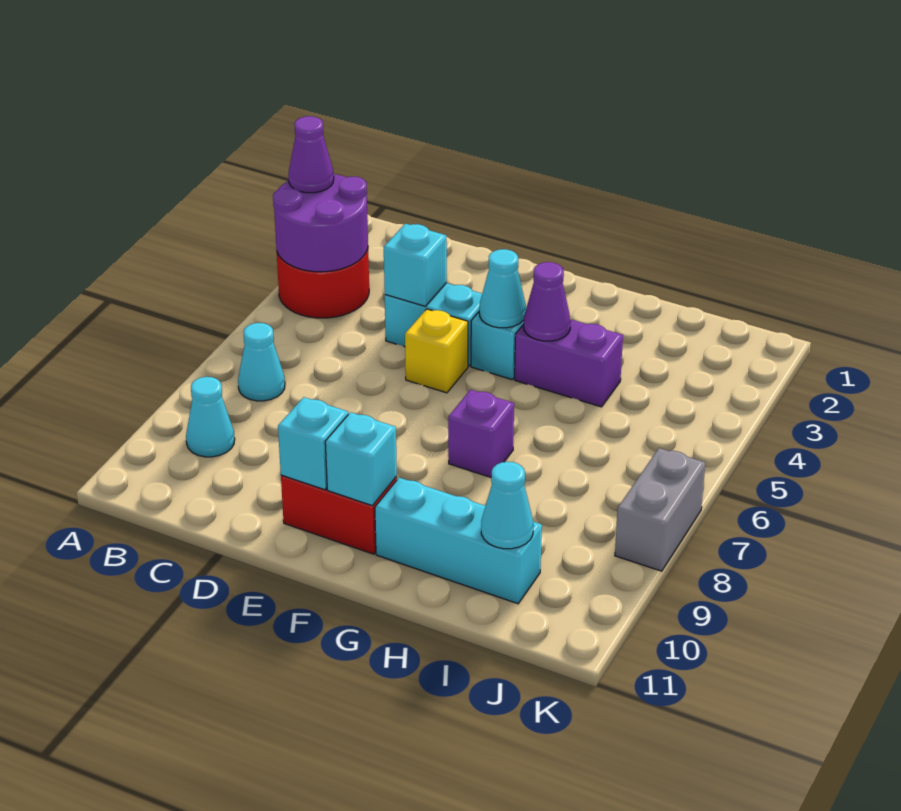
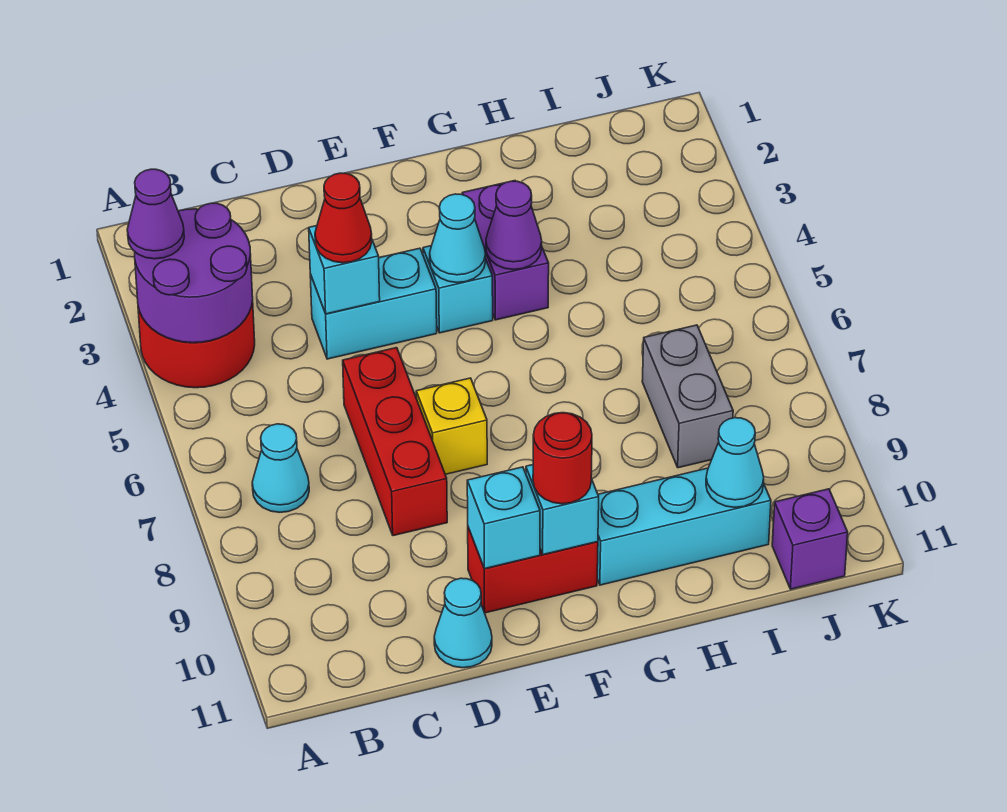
cyan cone B9 level 1 -> cyan cone D11 level 1
none -> red cone D4 level 3
none -> red brick D6:D8 level 1
yellow brick E5 level 1 -> yellow brick E7 level 1
none -> red round brick F10 level 3
purple brick G4:H4 level 1 -> purple brick G3:G4 level 1
purple brick G7 level 1 -> purple brick J11 level 1
grey brick K7:K8 level 1 -> grey brick I7:I8 level 1

